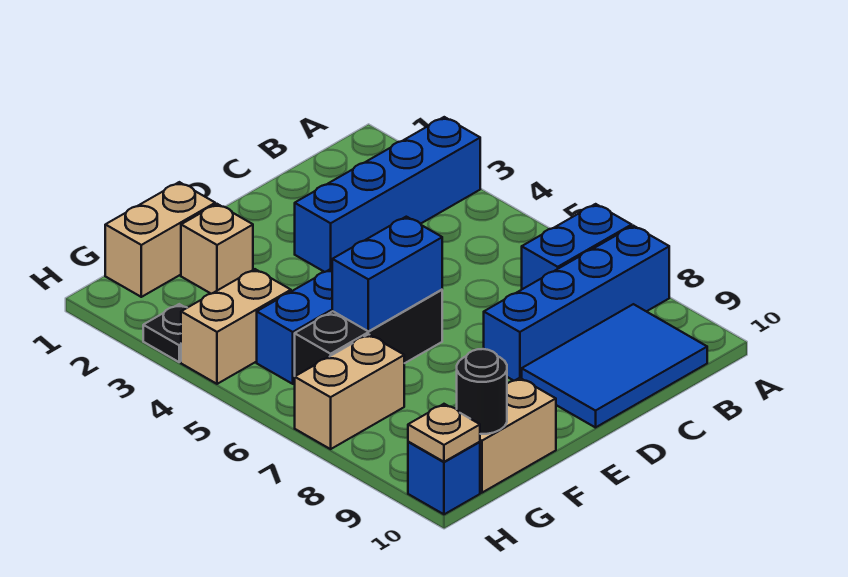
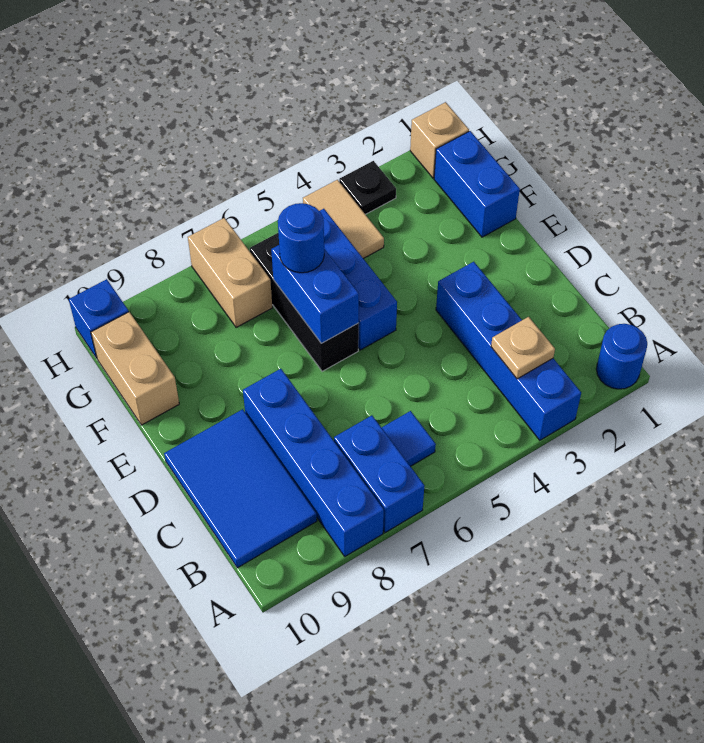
none -> blue round brick A1 level 1
none -> blue tile B6 level 1
tan brick F1:G1 level 1 -> blue brick F1:G1 level 1
tan brick F2 level 1 -> tan brick H1 level 1
none -> blue round brick F6 level 3
tan brick G4:H4 level 1 -> tan tile G4:H4 level 1
black round brick G10 level 2 -> none
tan plate H10 level 2 -> tan plate B3 level 2

